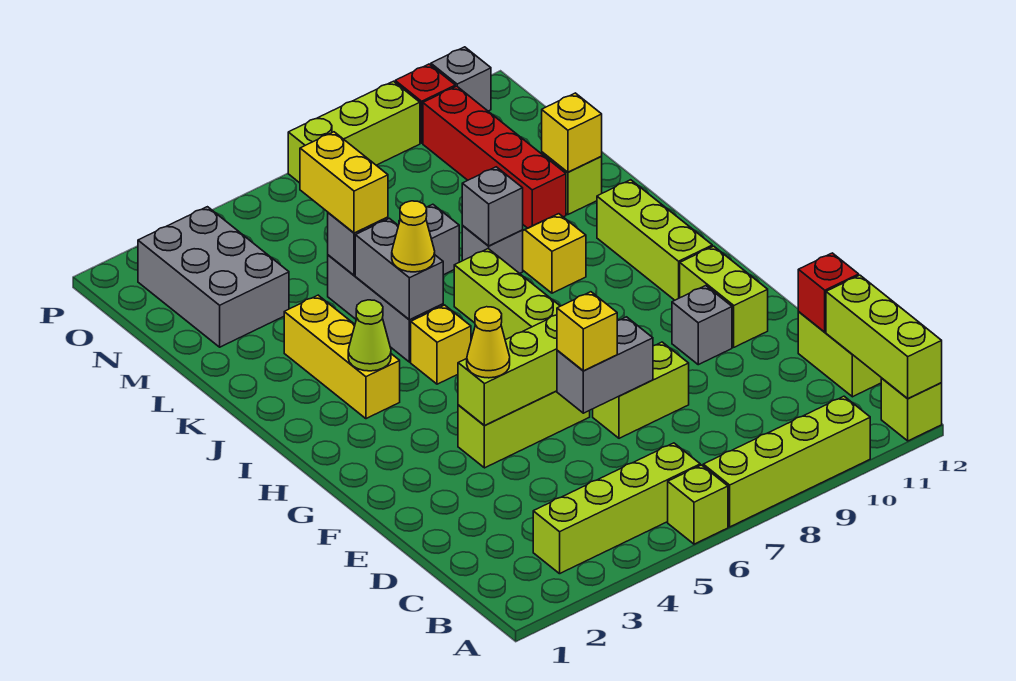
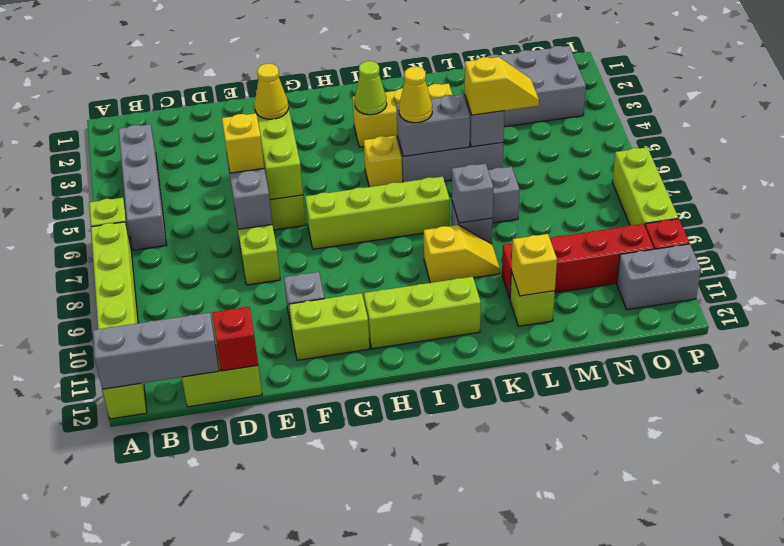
lime brick A12:C12 level 2 -> grey brick A12:C12 level 2
lime brick B3:B6 level 1 -> grey brick B3:B6 level 1
yellow brick L5:M5 level 3 -> yellow slope L5:M5 level 3 top L
grey brick P11 level 1 -> grey brick O11:P11 level 1

